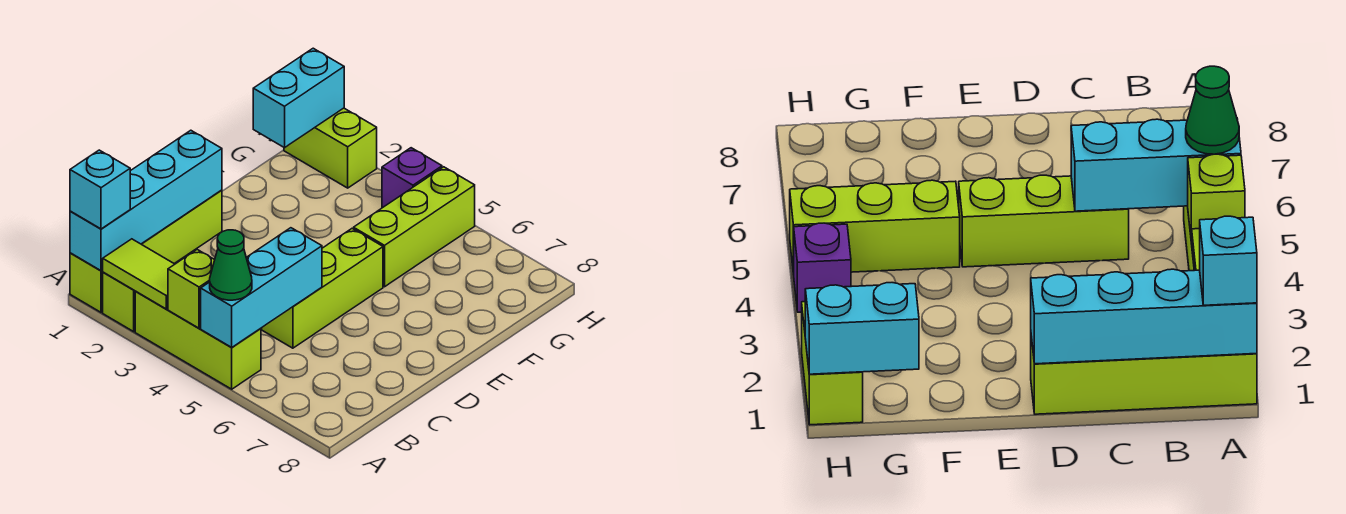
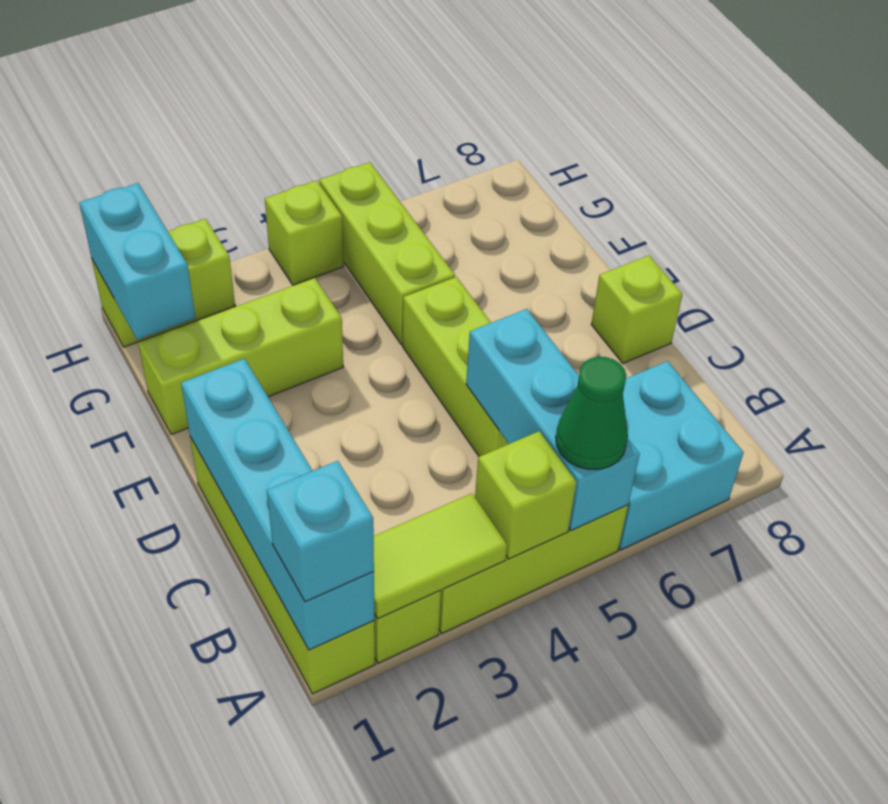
none -> cyan brick A6:B7 level 1
none -> lime brick D8 level 1
none -> lime brick F1:F3 level 1
purple brick H4 level 1 -> lime brick H4 level 1

